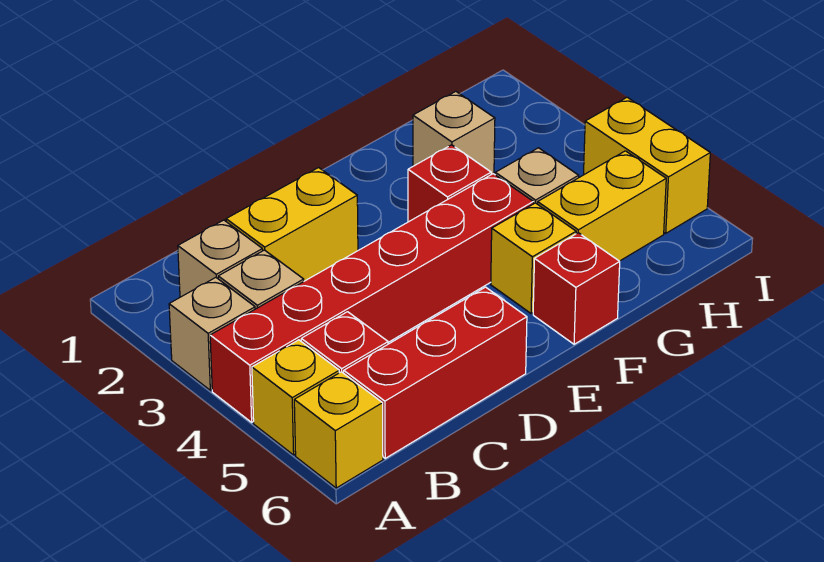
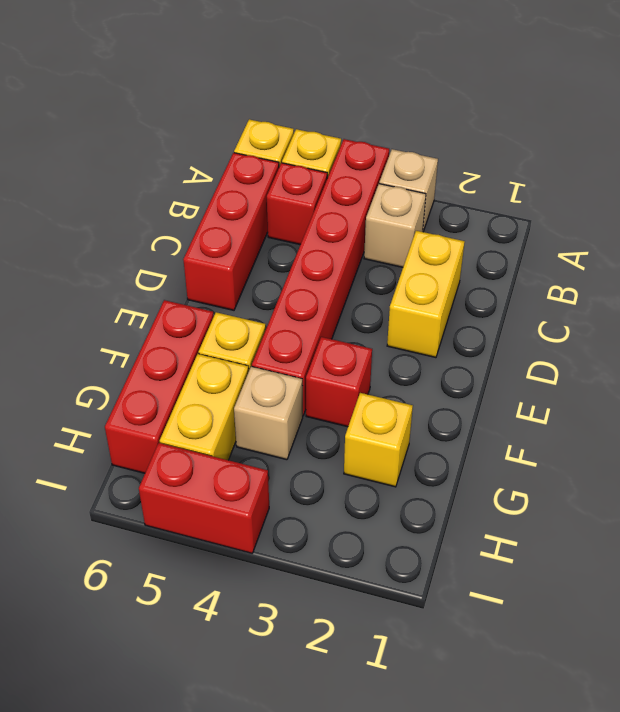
tan brick B2 level 1 -> none
red brick F6 level 1 -> red brick F6:H6 level 1
tan brick G2 level 1 -> yellow brick G2 level 1
yellow brick I4:I5 level 1 -> red brick I4:I5 level 1

